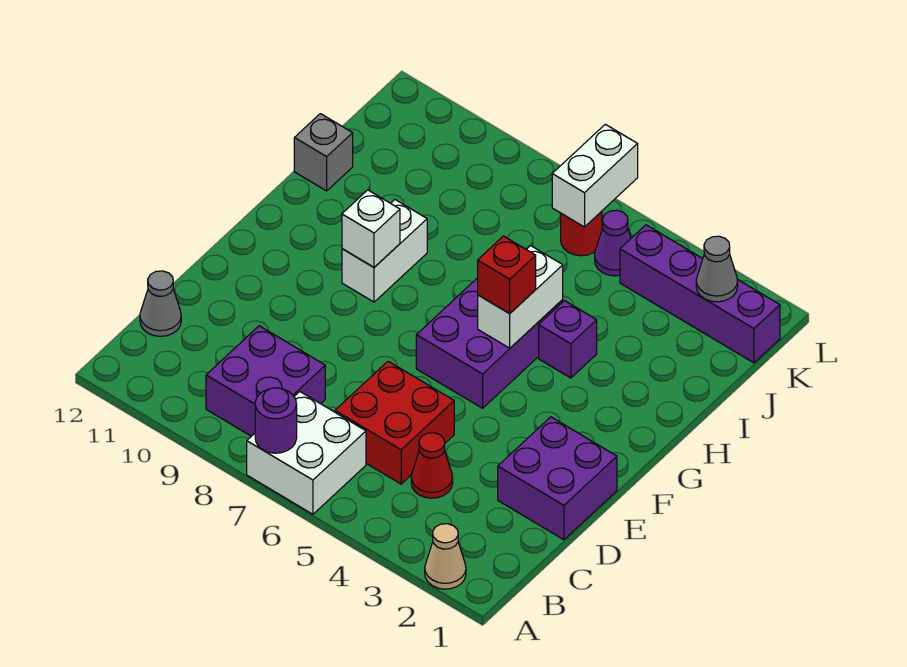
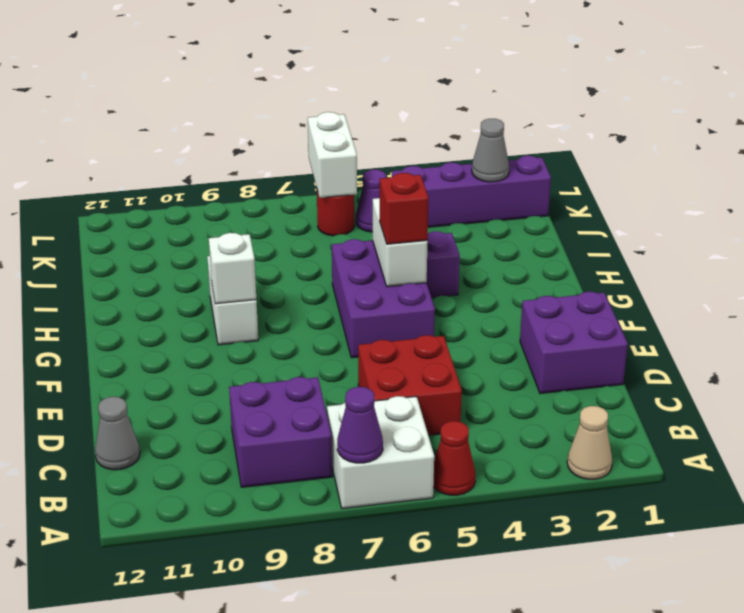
purple round brick A7 level 2 -> purple cone A7 level 2
red cone C4 level 1 -> red cone A5 level 1
grey brick I12 level 1 -> none

